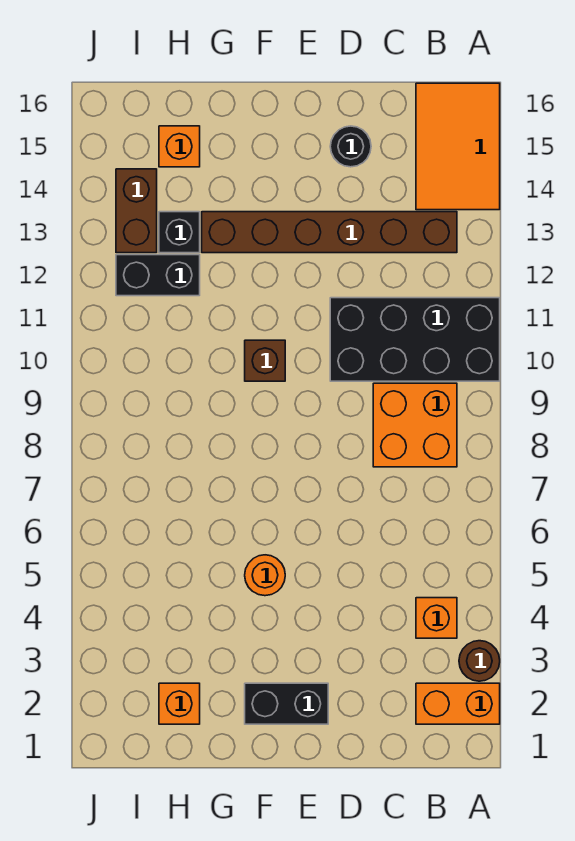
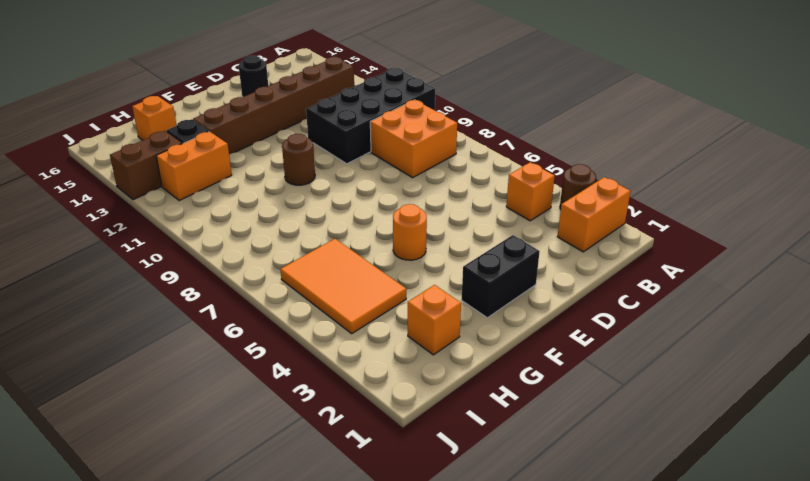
orange tile A14:B16 level 1 -> orange tile H4:I6 level 1
brown brick F10 level 1 -> brown round brick F10 level 1
black brick H12:I12 level 1 -> orange brick H12:I12 level 1
brown brick I13:I14 level 1 -> brown brick I13:J13 level 1

